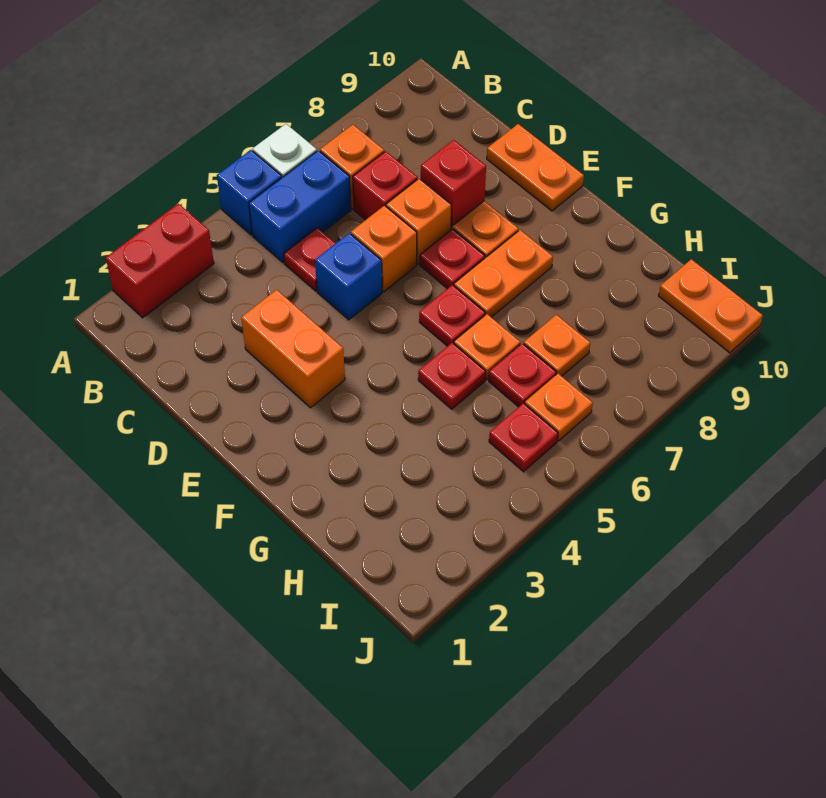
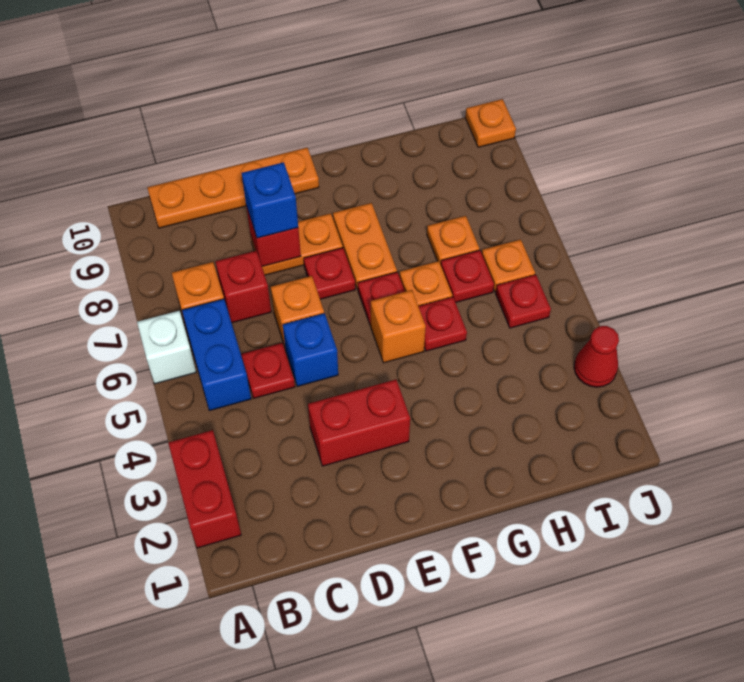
blue brick A5 level 1 -> blue brick D8 level 3
orange brick D3:E3 level 1 -> red brick D3:E3 level 1
orange brick D7 level 1 -> orange brick F5 level 1
orange plate D10:E10 level 1 -> orange plate B10:E10 level 1
orange plate I10:J10 level 1 -> orange plate J10 level 1
none -> red cone J3 level 1

